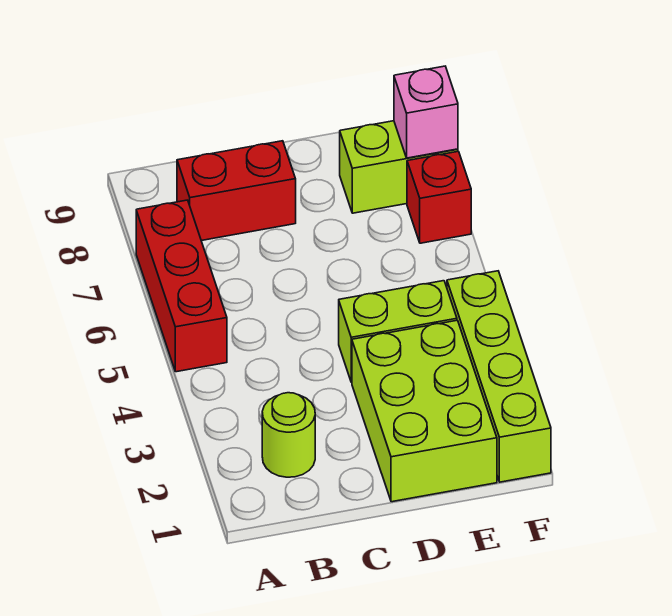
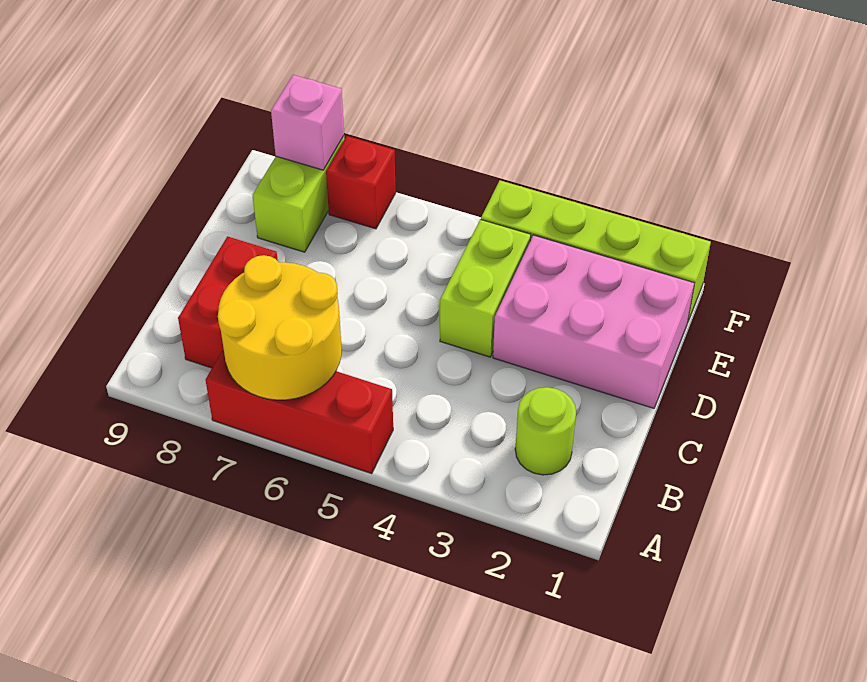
none -> yellow round brick A6:B7 level 2
lime brick D1:E3 level 1 -> pink brick D1:E3 level 1

